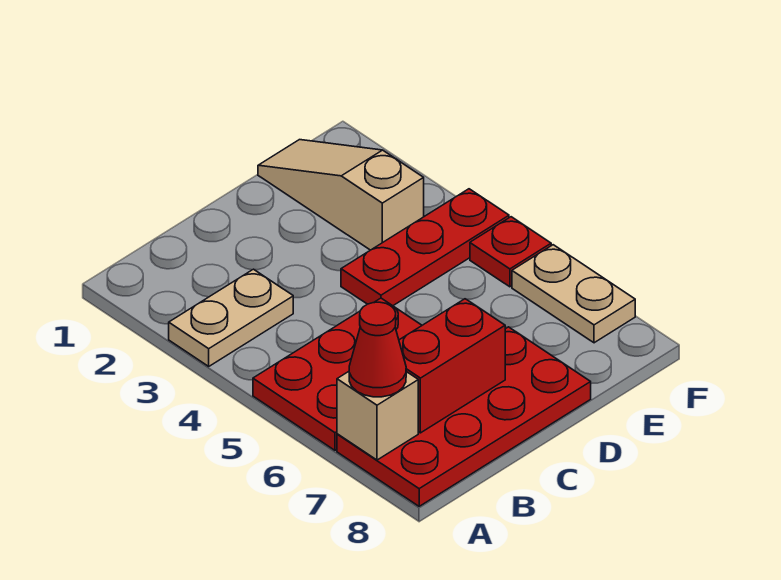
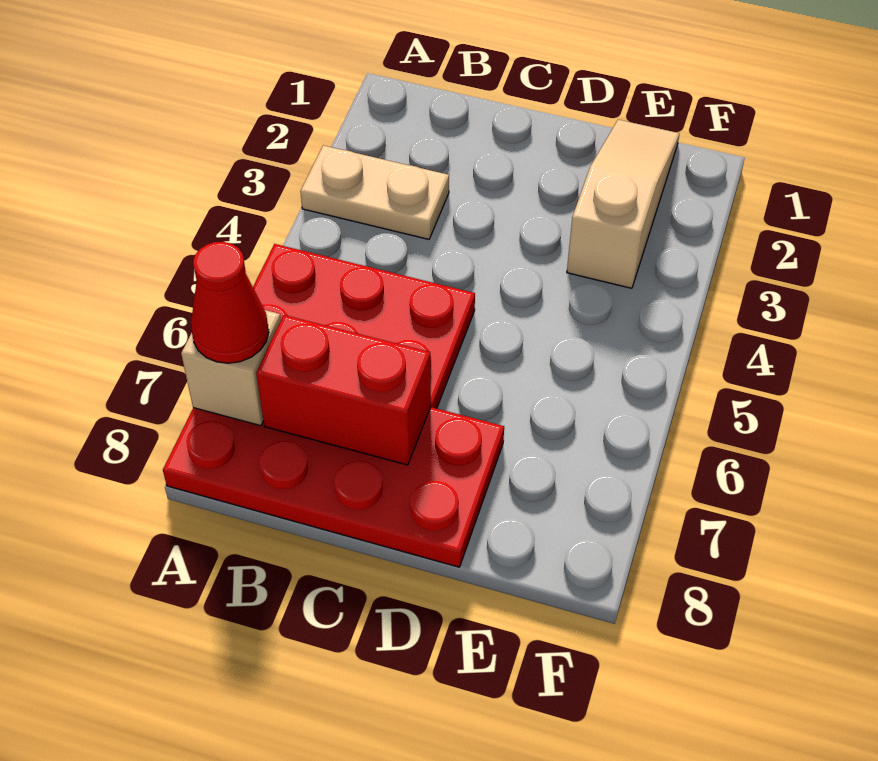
red plate D4:F4 level 1 -> none
red plate F5 level 1 -> none
tan plate F6:F7 level 1 -> none

